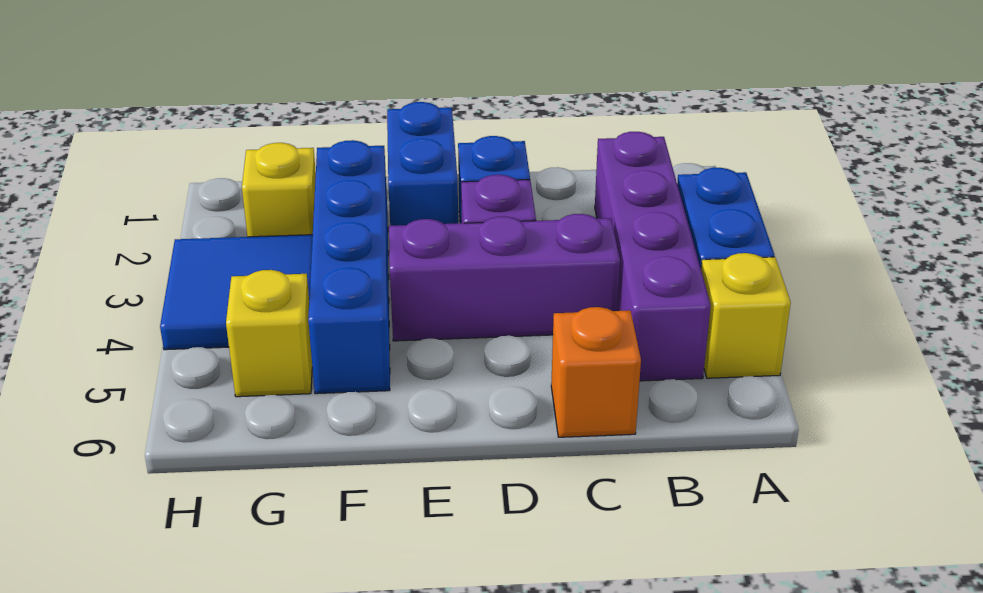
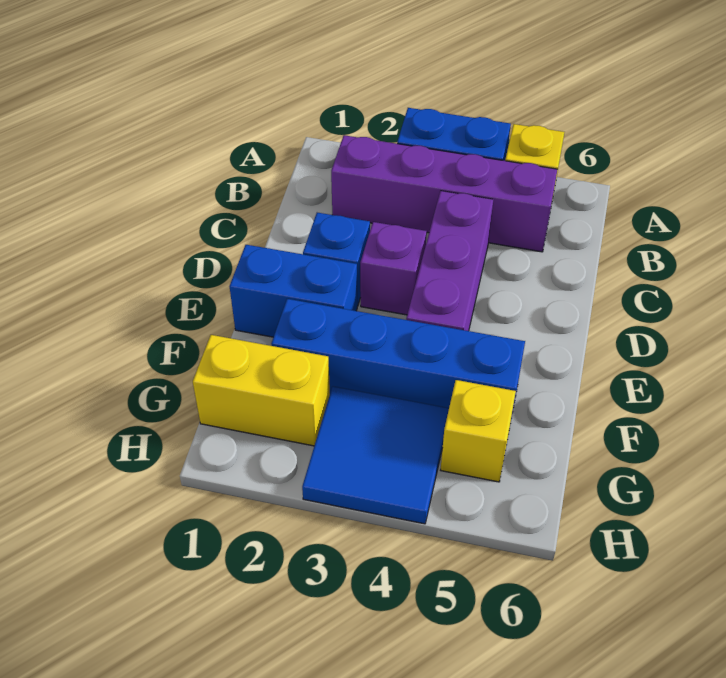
orange brick C6 level 1 -> none
yellow brick G2 level 1 -> yellow brick G1:G2 level 1

